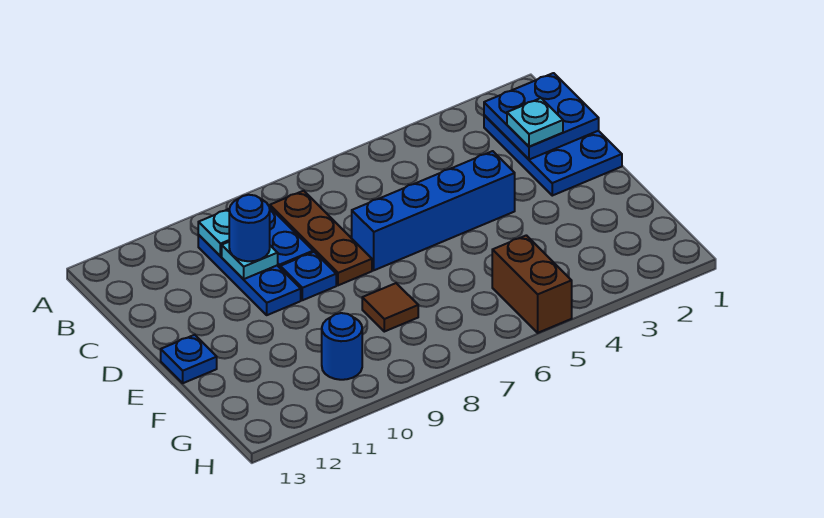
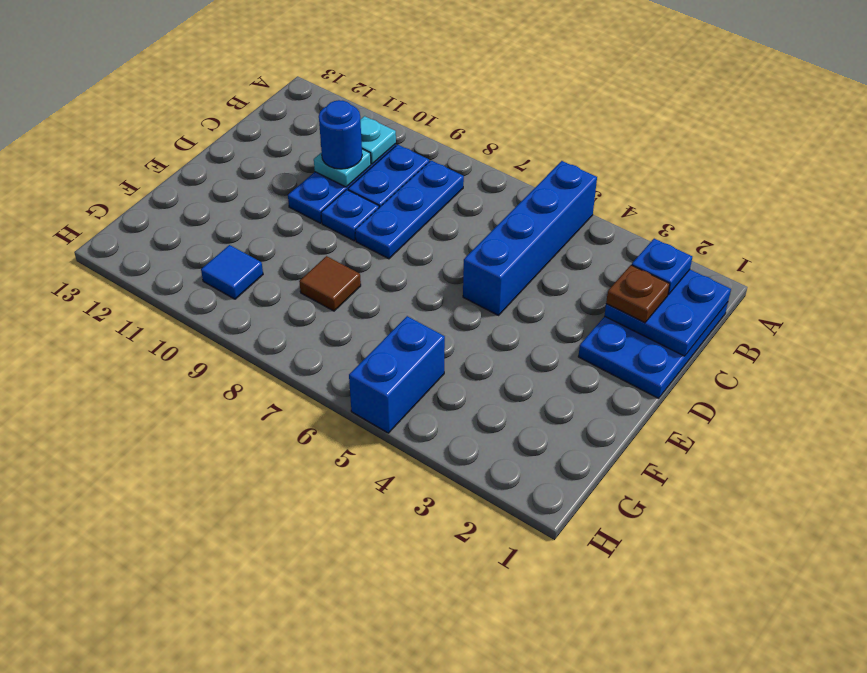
brown plate B8:D8 level 1 -> blue plate B8:D8 level 1
cyan plate C2 level 3 -> brown plate C2 level 3
blue brick D4:D7 level 1 -> blue brick A5:D5 level 1
blue plate E13 level 1 -> blue plate B2 level 3
brown brick G5:H5 level 1 -> blue brick G5:H5 level 1
blue round brick G10 level 1 -> blue tile G10 level 1

